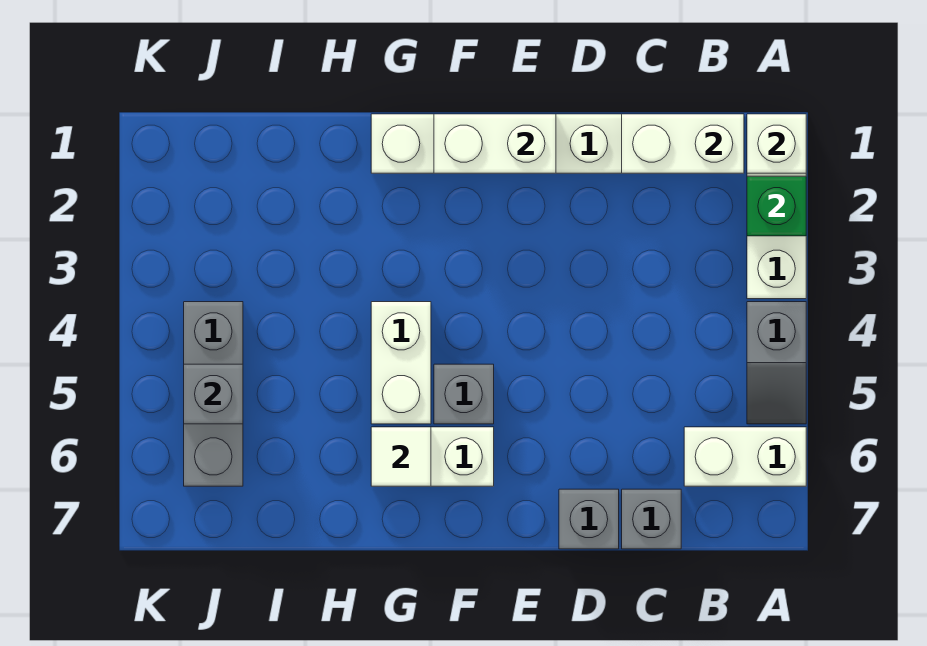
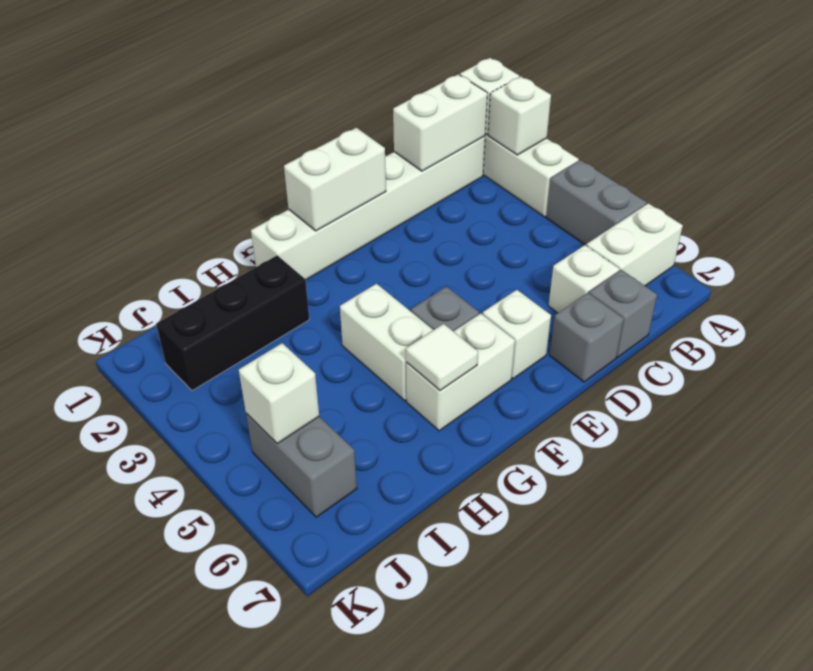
green brick A2 level 2 -> white brick A2 level 2
grey slope A4:A5 level 1 top 4 -> grey brick A4:A5 level 1
none -> white brick C6 level 1
none -> white brick E6 level 1
none -> black brick H2:J2 level 1
grey brick J4:J6 level 1 -> grey brick J5:J6 level 1
grey brick J5 level 2 -> white brick J5 level 2

